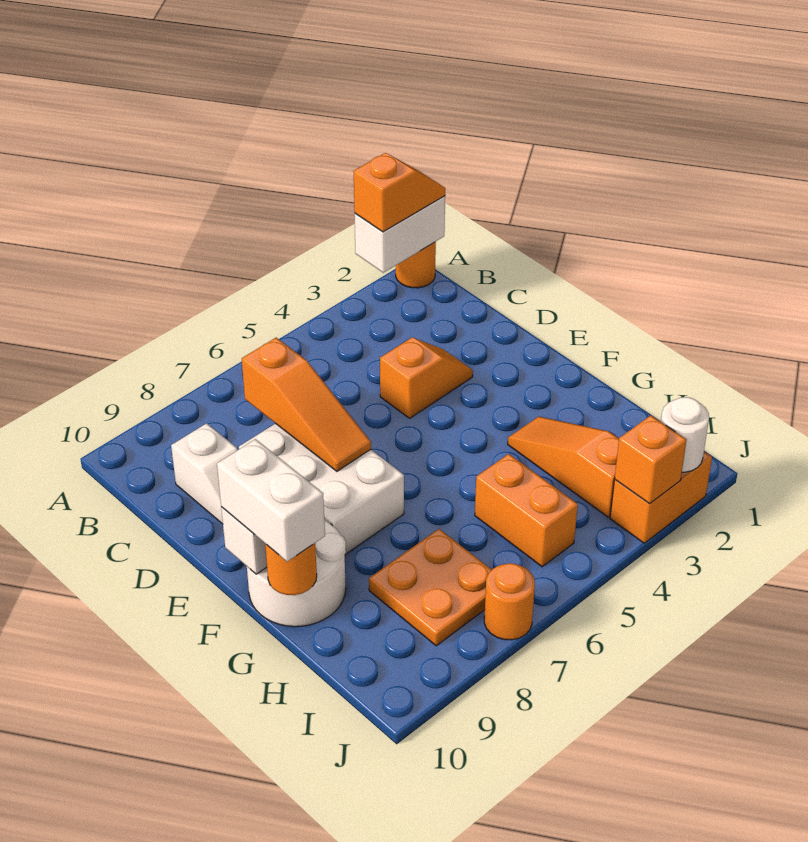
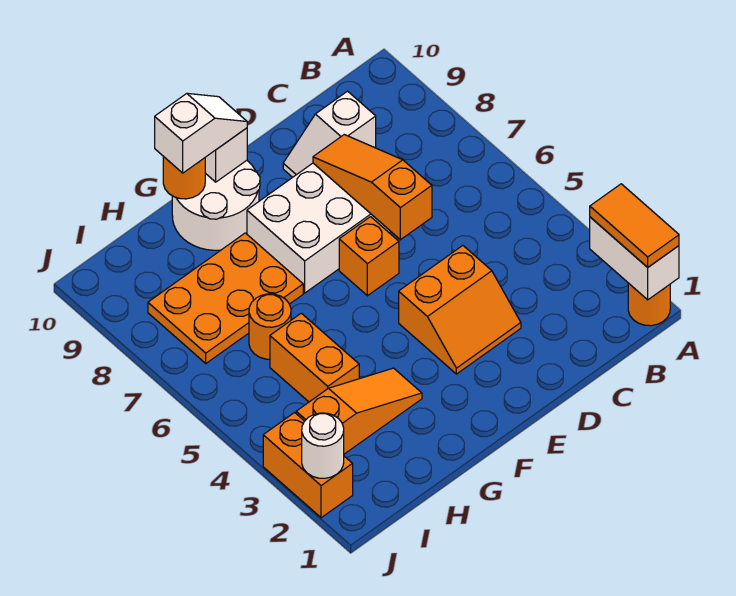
orange slope A1:A2 level 3 top 2 -> orange tile A1:A2 level 3
orange slope C7:E7 level 2 top C -> orange slope D6:D8 level 2 top 6
orange slope D3:D4 level 1 top 4 -> orange slope D3:E4 level 1 top 4
white brick F10:G10 level 3 -> white slope F10:G10 level 3 top G
orange brick H5:I5 level 1 -> orange brick H4:H5 level 1
orange plate H7:I8 level 1 -> orange plate G7:I8 level 1
orange brick J3 level 2 -> orange brick E6 level 1
orange round brick J7 level 1 -> orange round brick H6 level 1

